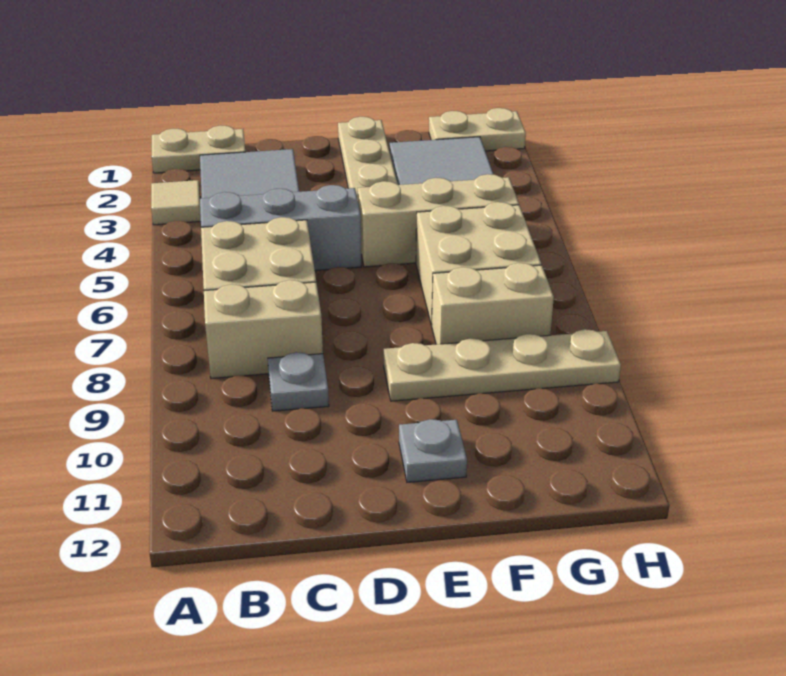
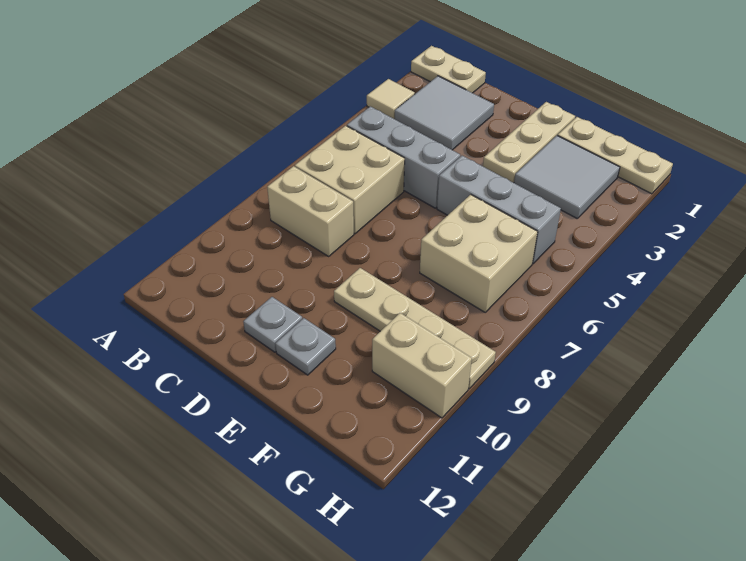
grey plate C9 level 1 -> grey plate D11 level 1
tan brick E5:G5 level 1 -> grey brick E5:G5 level 1
tan brick F8:G8 level 1 -> tan brick G10:H10 level 1
tan plate G1:H1 level 1 -> tan plate F1:H1 level 1

